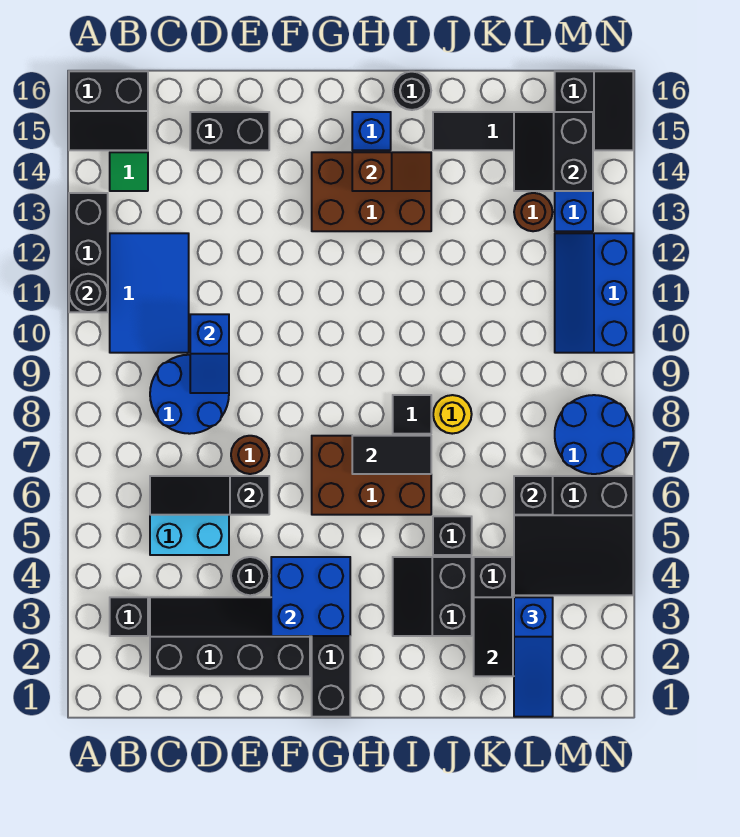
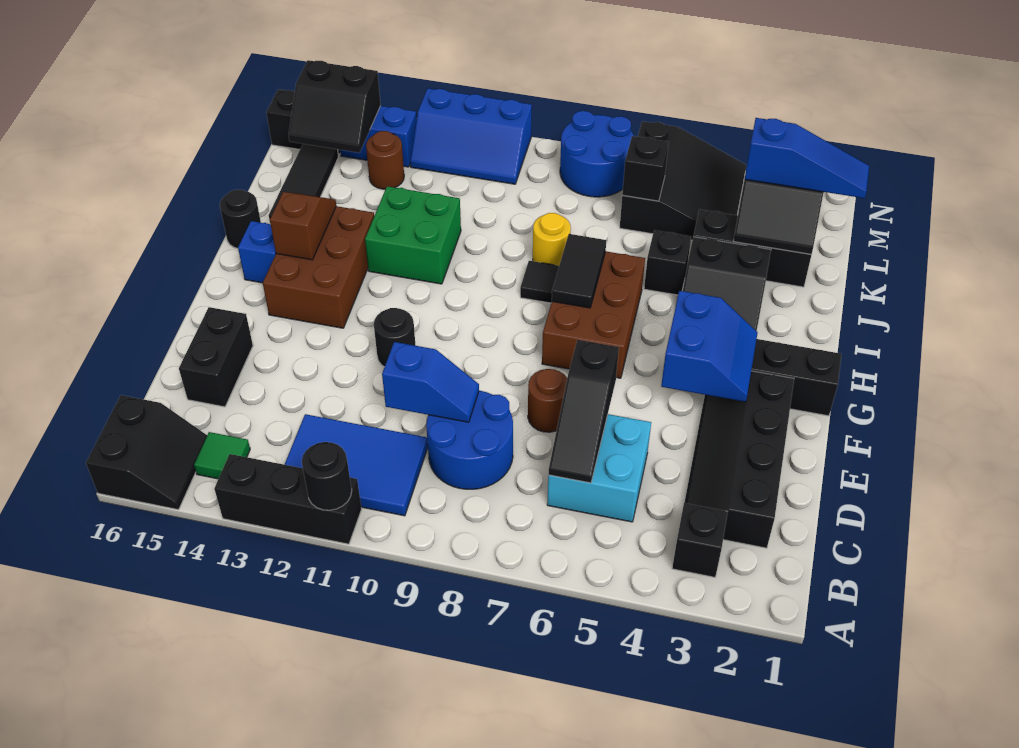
black round brick E4 level 1 -> black round brick F11 level 1
blue brick F3:G4 level 2 -> blue slope F3:G4 level 2 top 4
none -> green brick I11:J12 level 1

